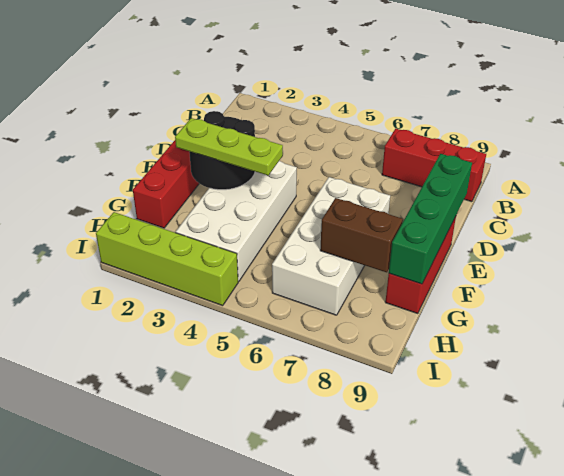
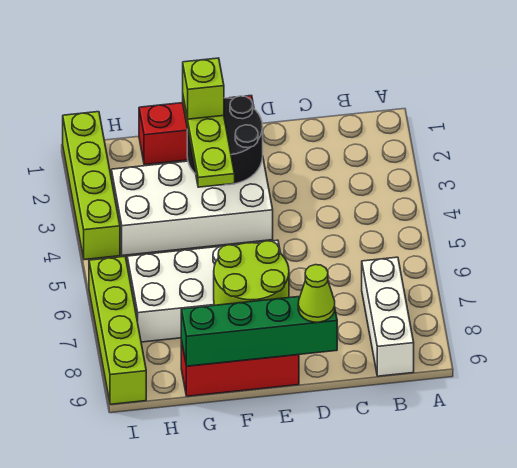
red brick B7:B9 level 1 -> white brick B7:B9 level 1
none -> lime cone D9 level 3
none -> lime round brick E7:F8 level 2
none -> lime brick F2 level 4
brown brick G7:G8 level 2 -> none
none -> lime brick I6:I9 level 1

